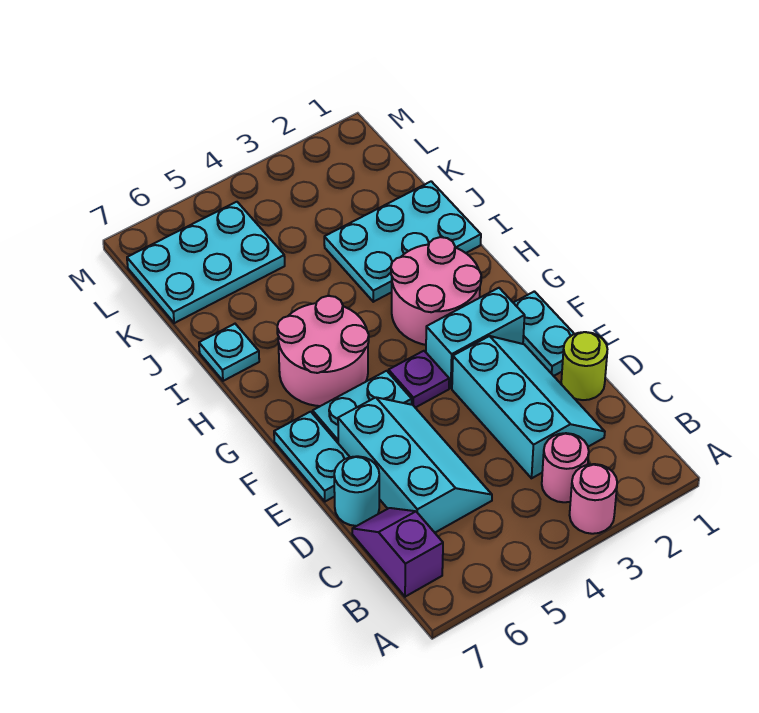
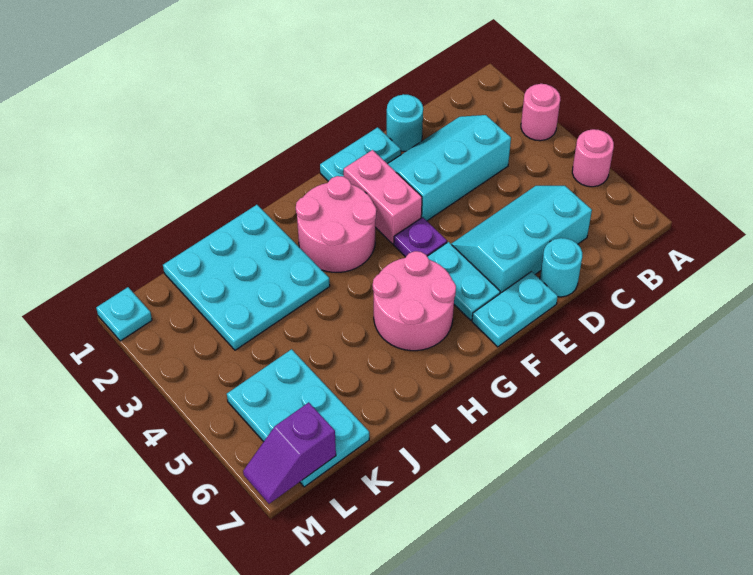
pink round brick B3 level 1 -> pink round brick A5 level 1
purple slope B7:C7 level 1 top B -> purple slope L7:M7 level 2 top L
lime round brick D1 level 1 -> cyan round brick D1 level 1
cyan brick F2:F3 level 1 -> pink brick F2:F3 level 1
cyan plate I1:J3 level 1 -> cyan plate I1:K3 level 1
cyan plate I7 level 1 -> cyan plate M1 level 1

